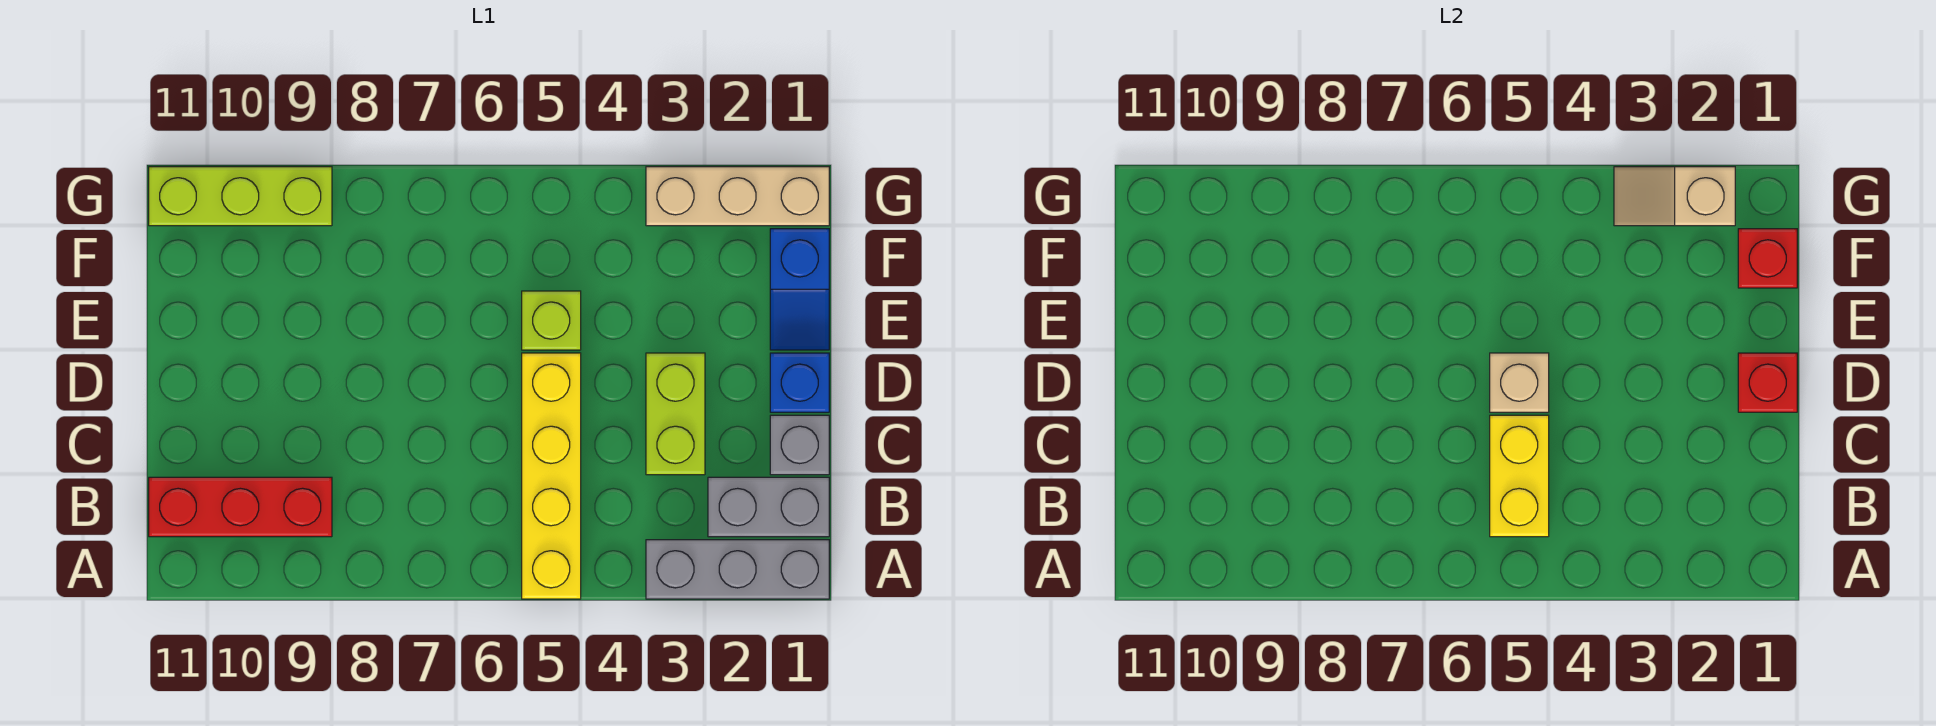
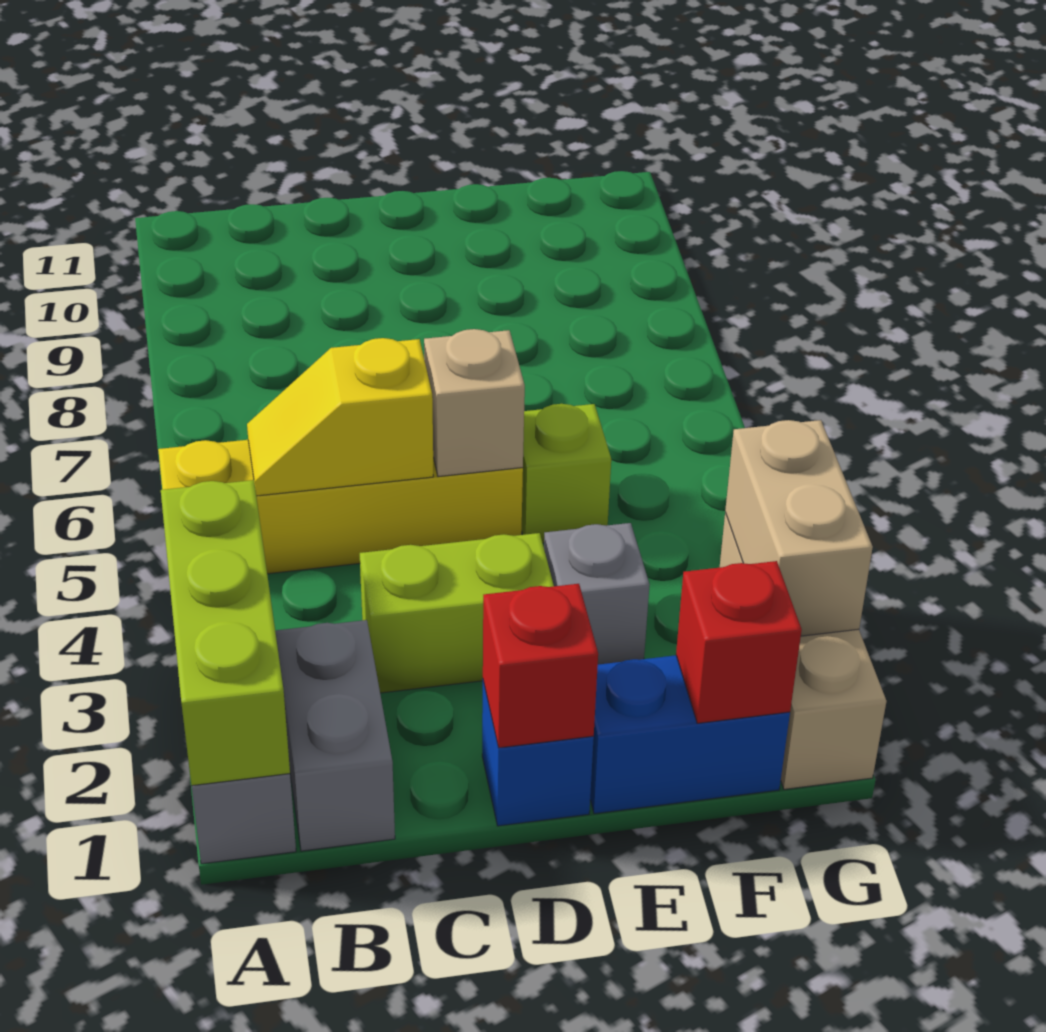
yellow brick B5:C5 level 2 -> yellow slope B5:C5 level 2 top C
red brick B9:B11 level 1 -> none
grey brick C1 level 1 -> grey brick E3 level 1
blue slope E1:F1 level 1 top F -> blue brick E1:F1 level 1
tan slope G2:G3 level 2 top 2 -> tan brick G2:G3 level 2
lime brick G9:G11 level 1 -> lime brick A1:A3 level 2

